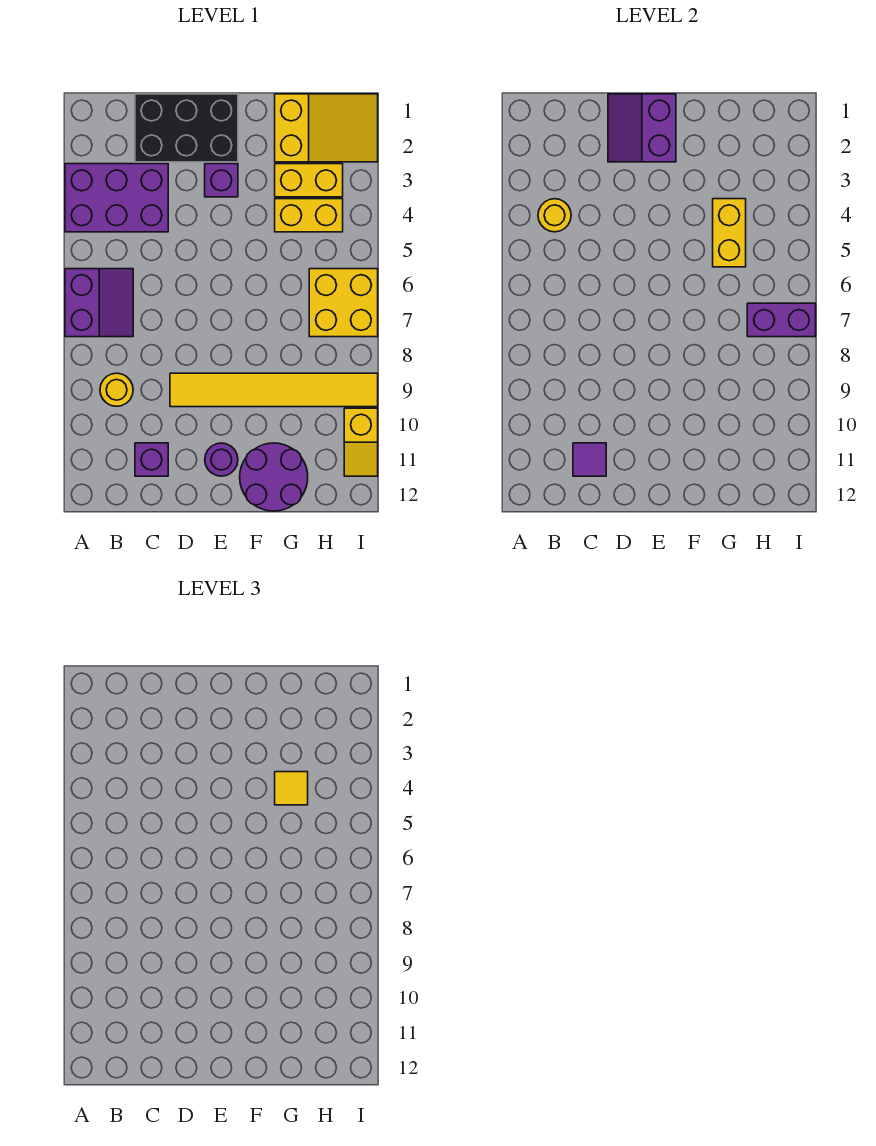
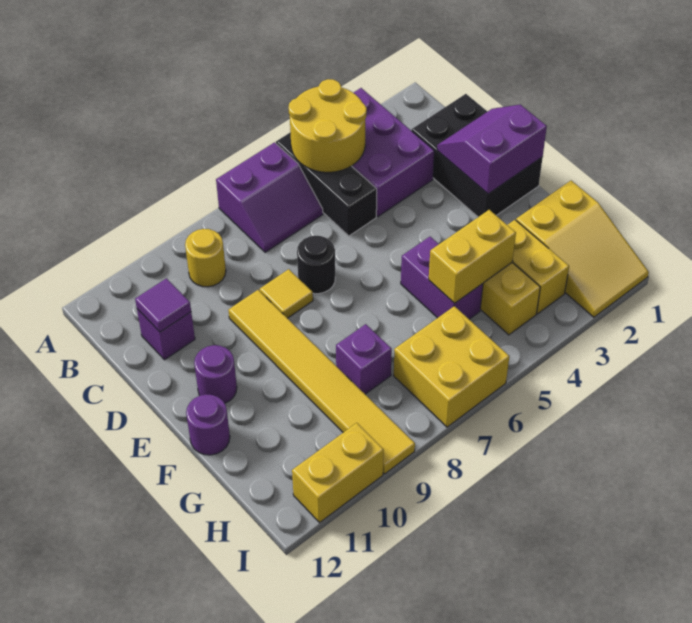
none -> black brick A5:C5 level 1
yellow round brick B4 level 2 -> yellow round brick A4:B5 level 2
none -> black round brick D7 level 1
purple brick E3 level 1 -> purple brick G8 level 1
purple round brick F11:G12 level 1 -> purple round brick F12 level 1
yellow tile G4 level 3 -> yellow tile D8 level 1
purple brick H7:I7 level 2 -> purple brick F5:G5 level 1
yellow slope I10:I11 level 1 top 10 -> yellow brick I10:I11 level 1

